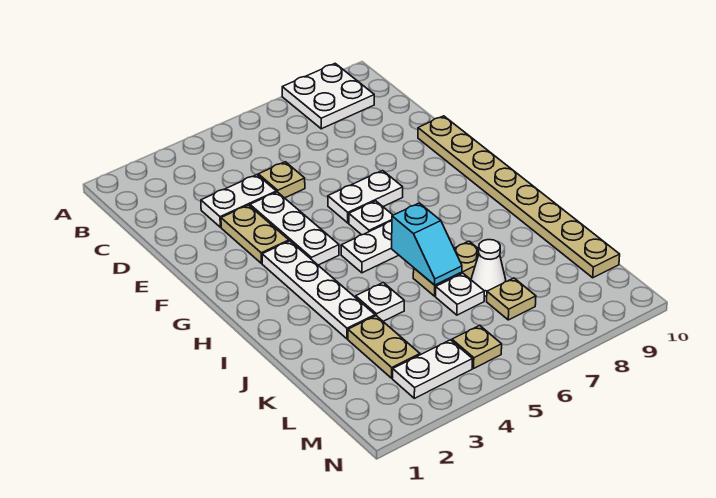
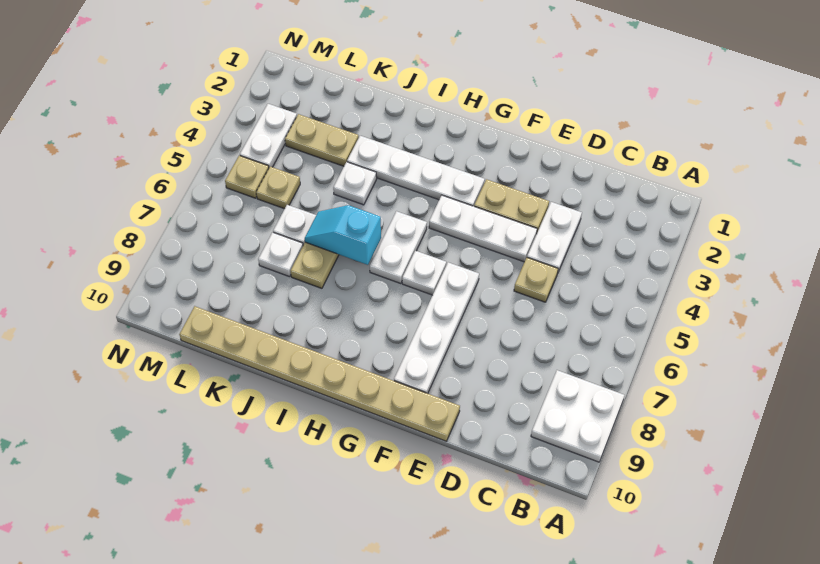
white plate F6:F7 level 1 -> white plate F6:F9 level 1
white cone K7 level 1 -> white plate K7 level 1
tan plate L7 level 1 -> tan plate L5 level 1

